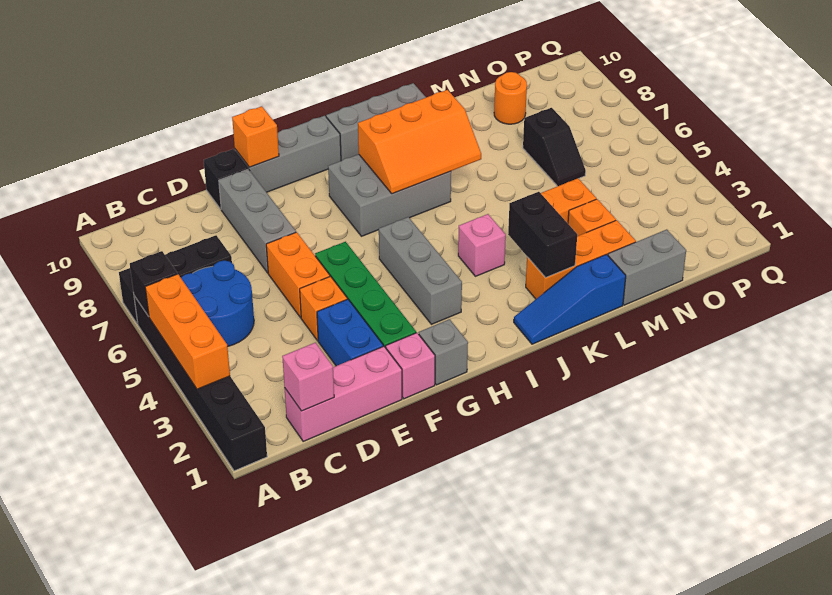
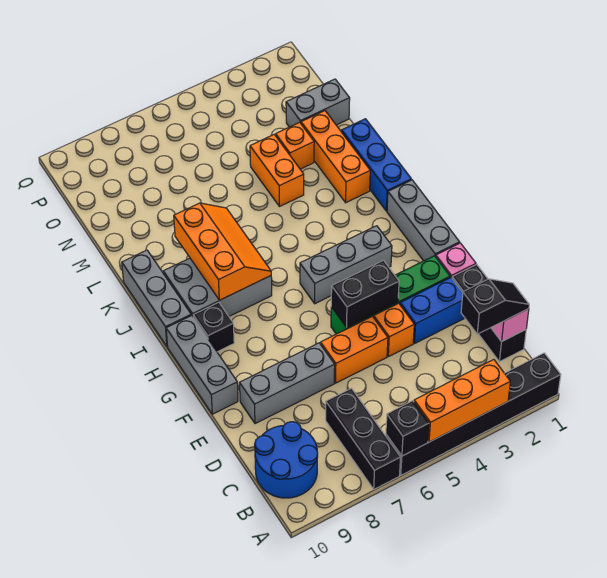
blue round brick B5:C6 level 1 -> blue round brick B9:C10 level 1
pink brick C1:E1 level 1 -> black brick C1:E1 level 1
black brick E10 level 1 -> black brick H9 level 1
orange brick F10 level 2 -> none
grey brick G1 level 1 -> grey brick G1:I1 level 1
grey brick H7:J8 level 1 -> grey brick I7:J9 level 1
blue slope J1:L1 level 1 top L -> blue brick J1:L1 level 1
pink brick J4 level 1 -> none
black brick K2:K3 level 2 -> black brick F4:F5 level 2
grey brick M1:N1 level 1 -> grey brick N1:N2 level 1
black slope N6:N7 level 1 top 7 -> black slope C1:C2 level 3 top 2
orange round brick N9 level 1 -> none

